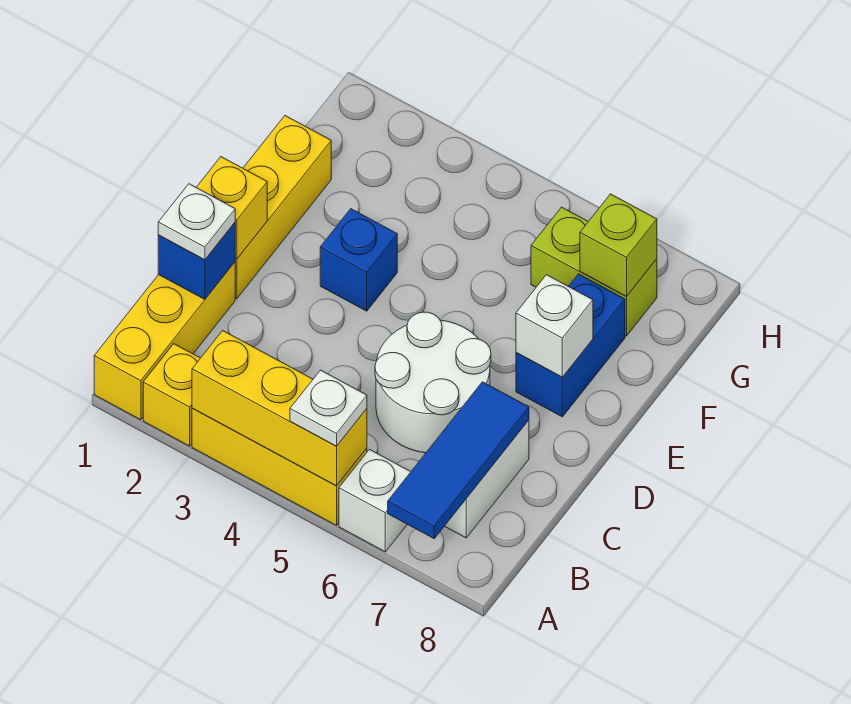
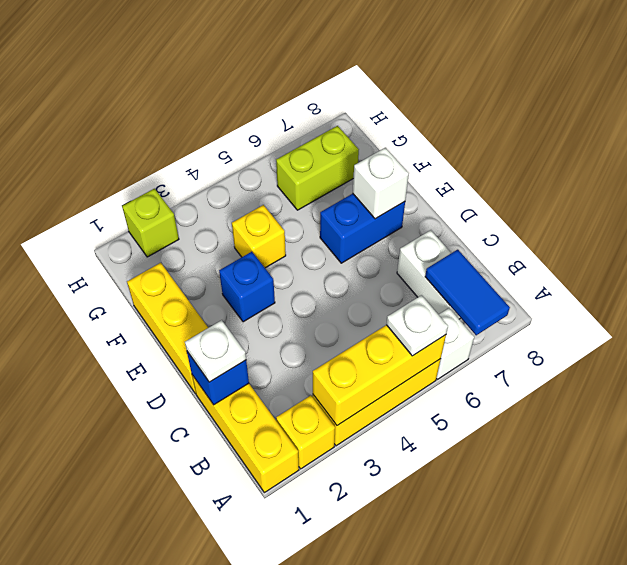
blue tile A7:C7 level 2 -> blue tile A7:B7 level 2
white round brick C5:D6 level 1 -> none
yellow brick D1 level 2 -> yellow brick F4 level 1
blue brick E7:F7 level 1 -> blue brick E6:E7 level 1
lime brick G7 level 2 -> lime brick H2 level 1

